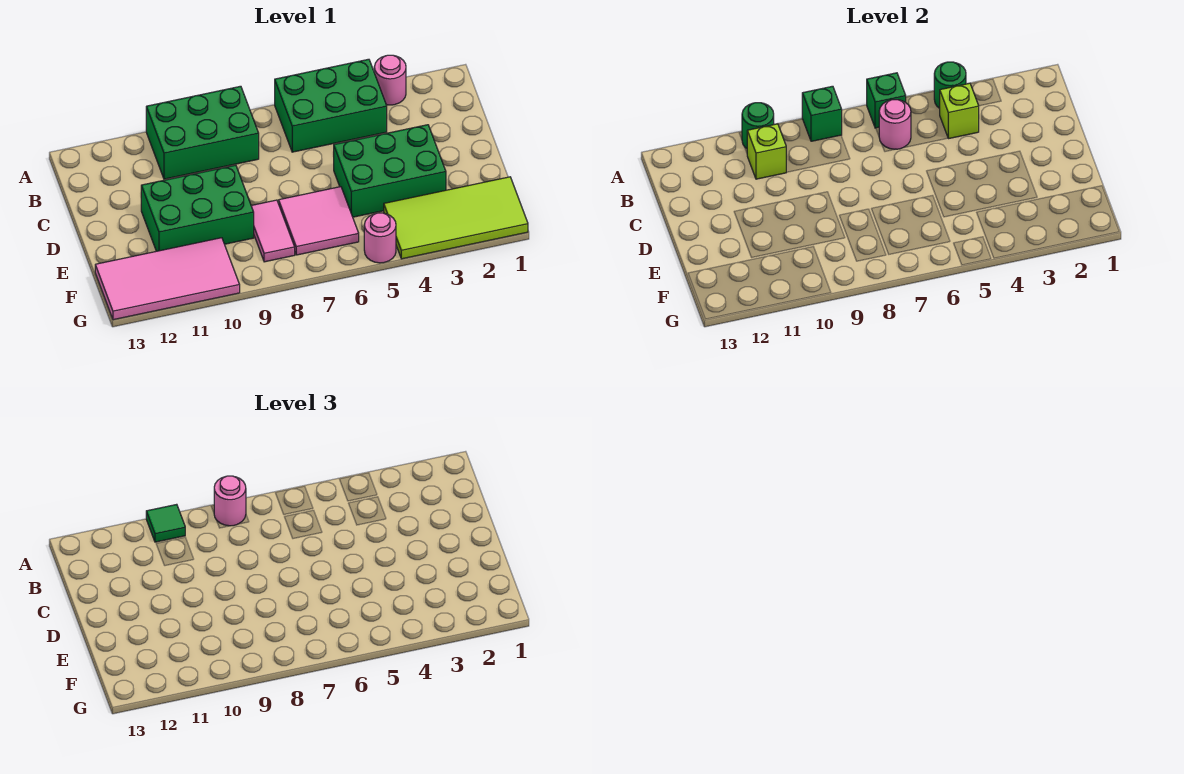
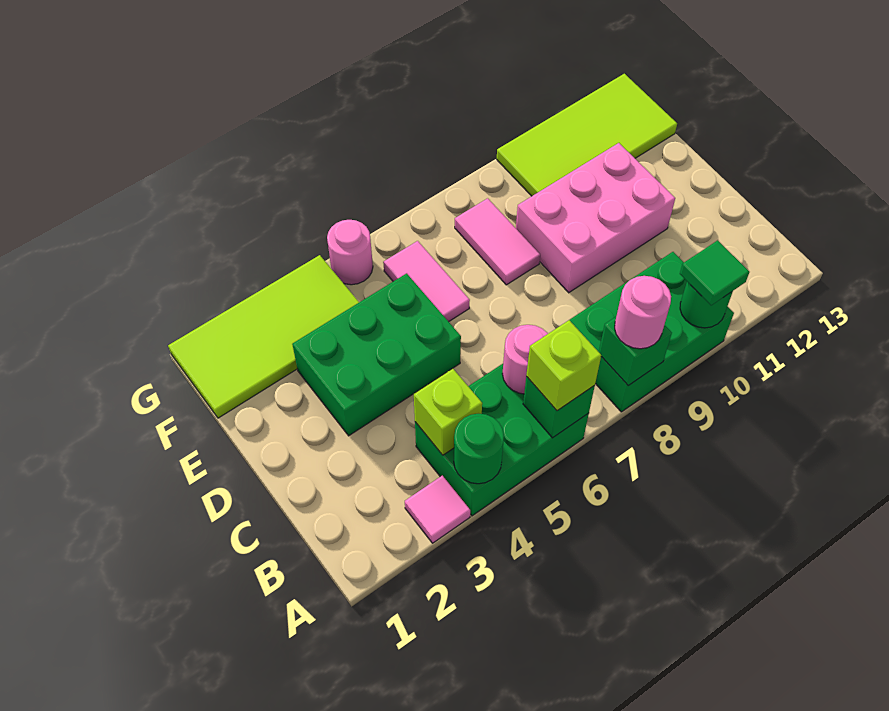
pink round brick A3 level 1 -> pink tile A3 level 1
lime brick B10 level 2 -> lime brick A6 level 3
green brick D9:E11 level 1 -> pink brick D9:E11 level 1
pink tile E6:F7 level 1 -> pink tile E6:F6 level 1
pink tile F10:G13 level 1 -> lime tile F10:G13 level 1

